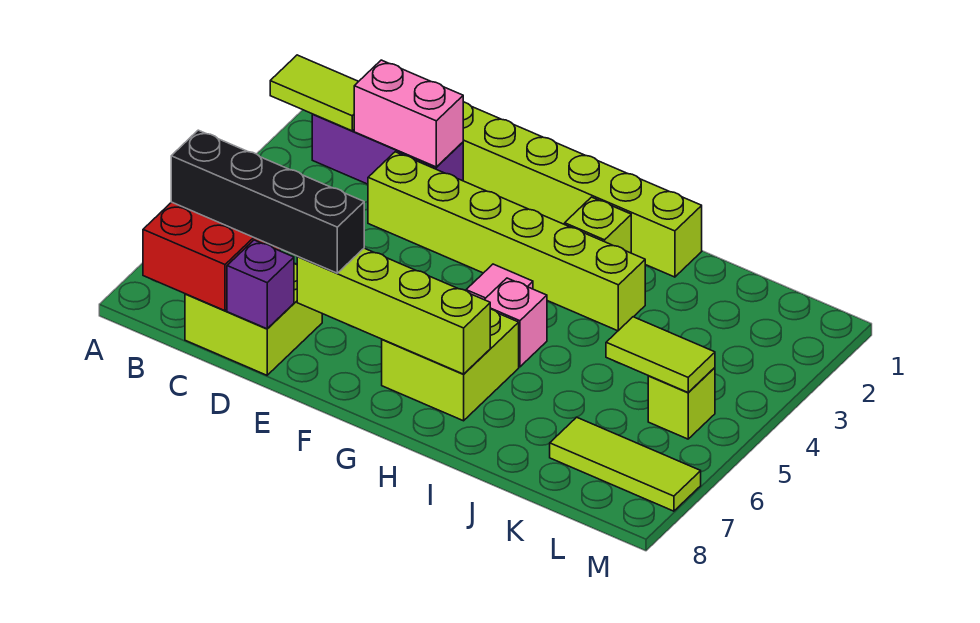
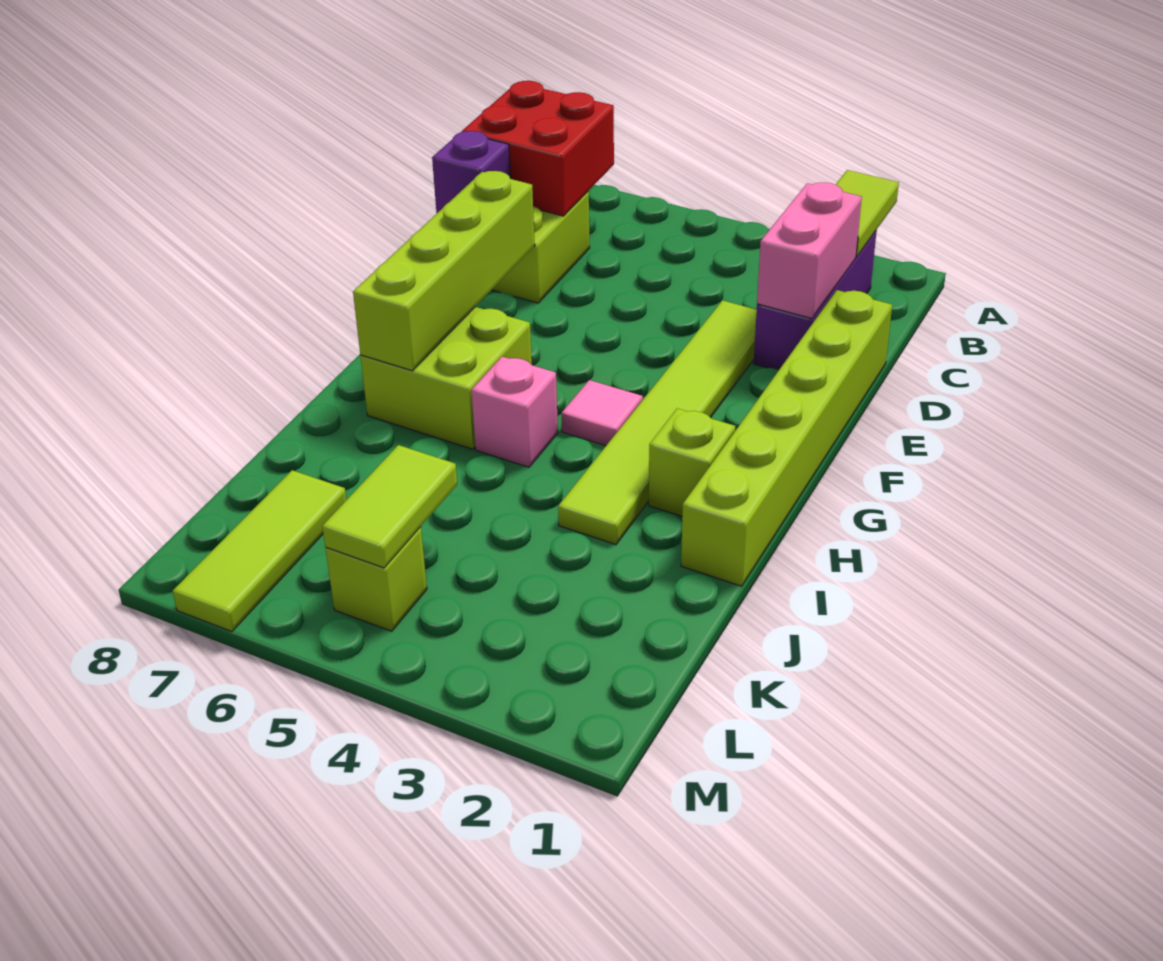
black brick B7:E7 level 3 -> none
lime brick D3:I3 level 1 -> lime tile D3:I3 level 1

